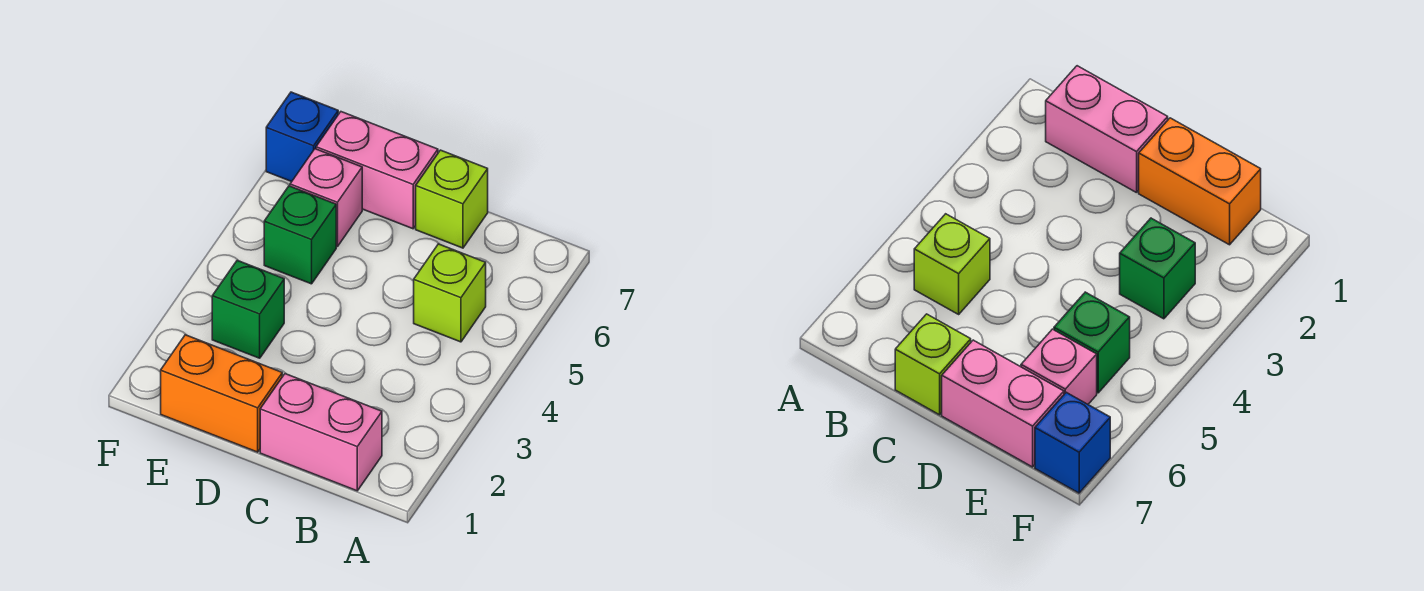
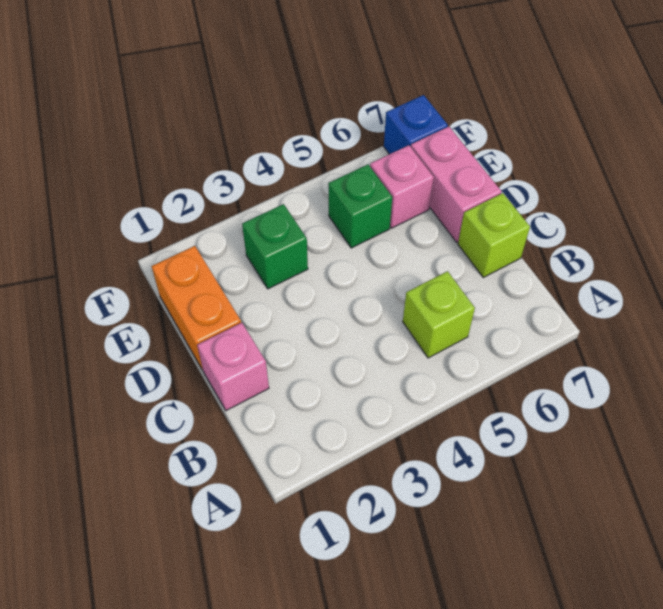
pink brick B1:C1 level 1 -> pink brick C1 level 1

